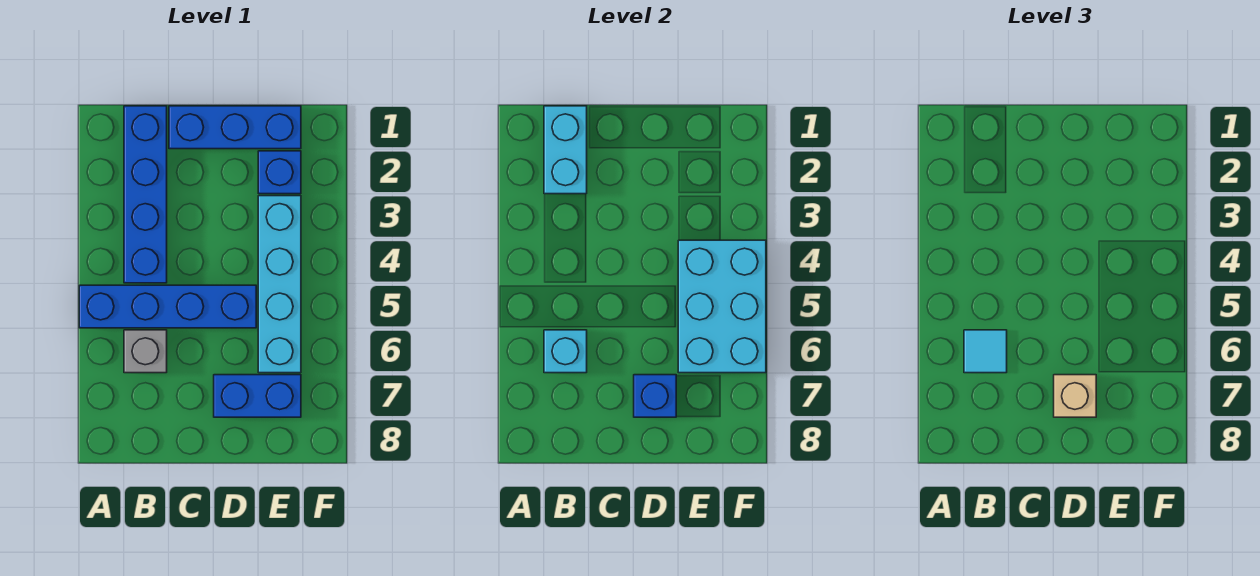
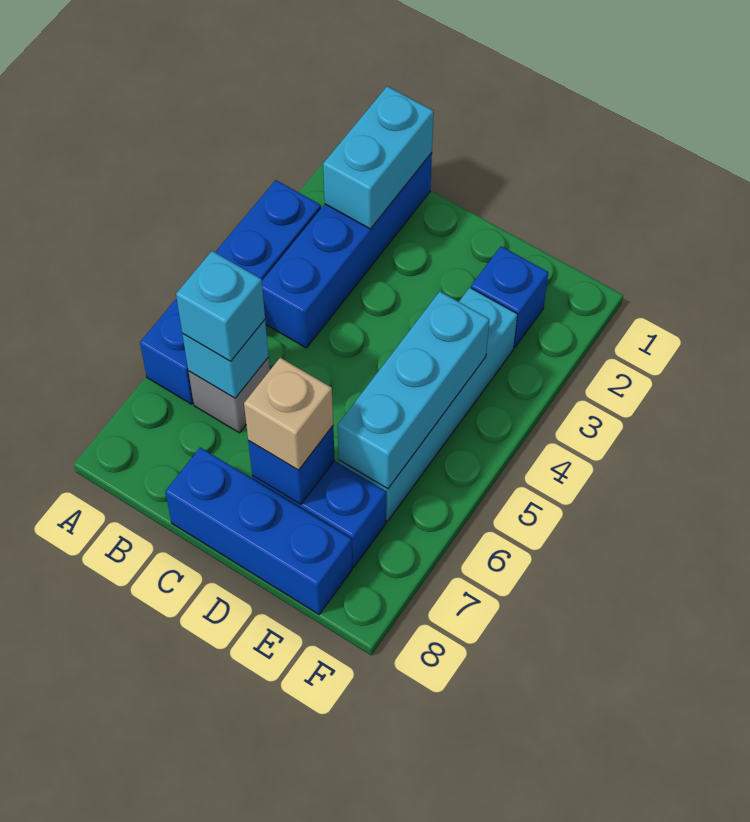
blue brick A5:D5 level 1 -> blue brick A3:A6 level 1
cyan tile B6 level 3 -> cyan brick B6 level 3
blue brick C1:E1 level 1 -> blue brick C8:E8 level 1
cyan brick E4:F6 level 2 -> cyan brick E4:E6 level 2

